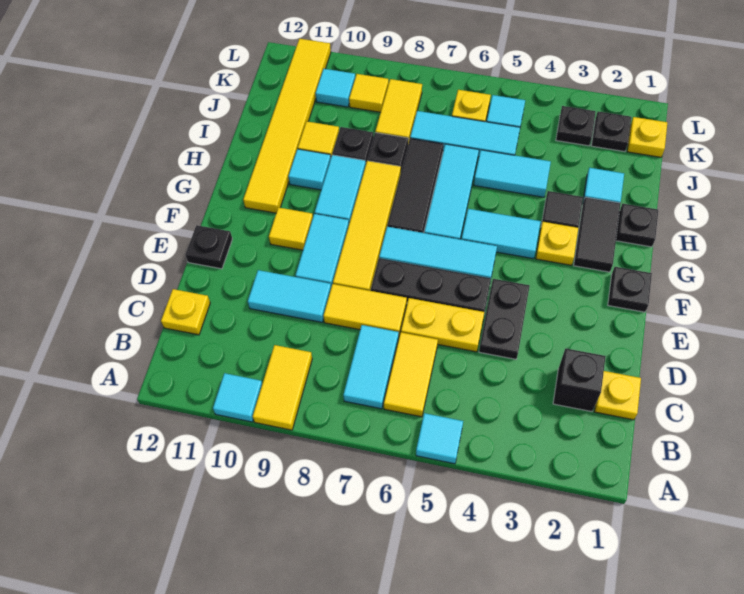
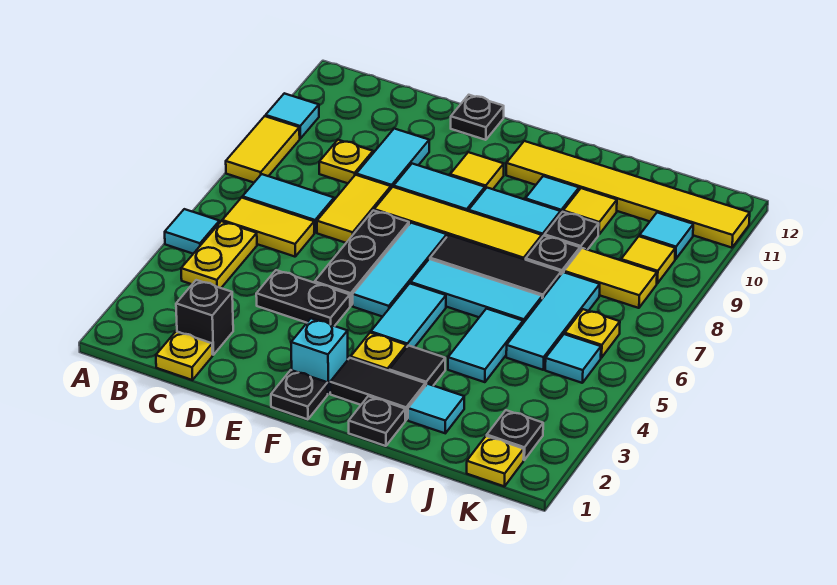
yellow tile A9:B9 level 1 -> yellow tile A8:A9 level 1
yellow plate C12 level 1 -> yellow plate C9 level 1
yellow plate D5:D6 level 1 -> yellow plate B4:B5 level 1
none -> cyan brick F2 level 1
black plate K3 level 1 -> none

